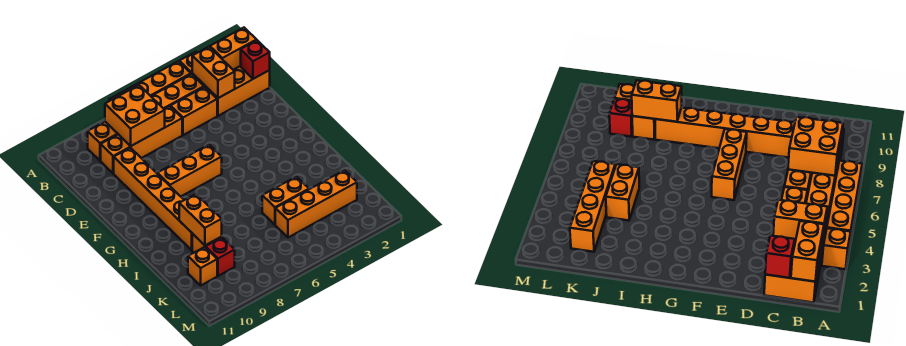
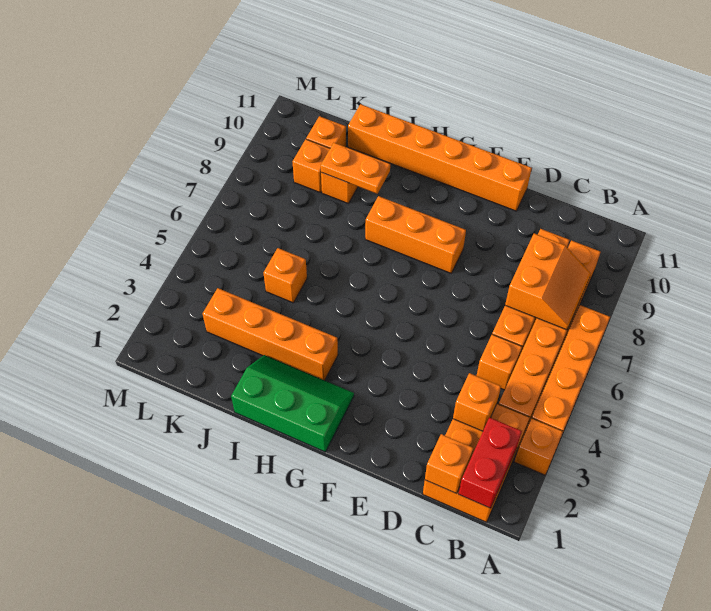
orange brick B1:B2 level 2 -> red brick B1:B2 level 2
orange brick B3:C3 level 2 -> orange brick C3 level 2
orange brick B7:C8 level 2 -> orange slope B7:C8 level 2 top C
red brick C1 level 2 -> orange brick C1 level 2
orange brick C4:C5 level 1 -> orange brick C5 level 1
orange brick D9:I9 level 1 -> orange brick E11:J11 level 1
orange brick F6:F8 level 1 -> orange brick F8:H8 level 1
none -> green slope G1:I2 level 1 top 1
orange brick I9:J9 level 2 -> orange plate I9:J9 level 2
orange brick J4:J5 level 1 -> orange brick J5 level 1
orange brick K2:K5 level 1 -> orange brick H3:K3 level 1
red brick K9 level 1 -> orange brick K9 level 1

